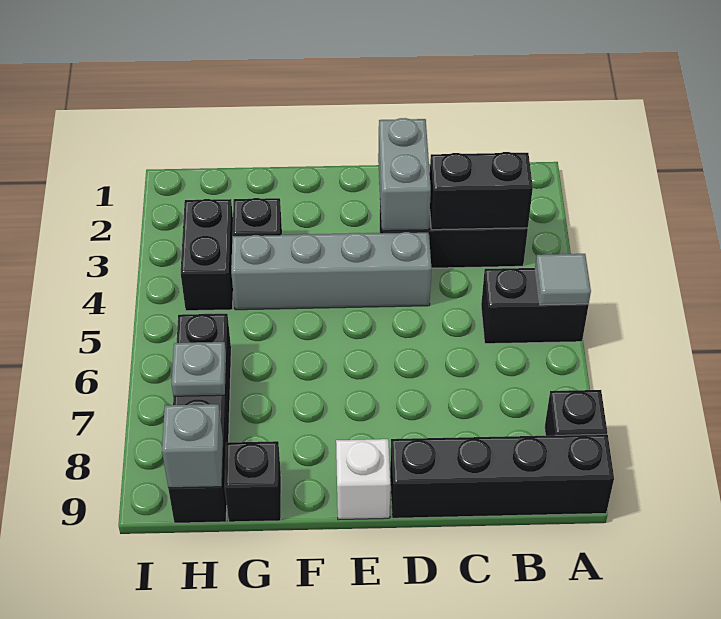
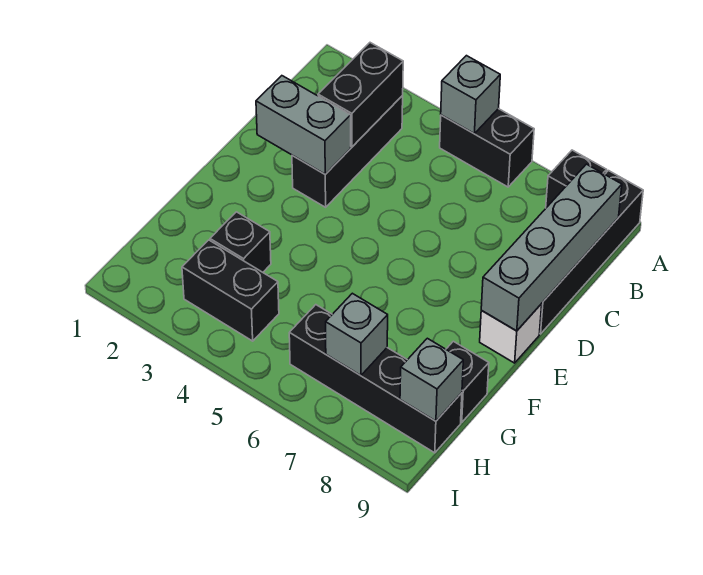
black brick A5:B5 level 1 -> black brick A5:A6 level 1
grey tile A5 level 2 -> grey brick A5 level 2
grey brick D4:G4 level 1 -> grey brick B9:E9 level 2
grey plate H7 level 2 -> grey brick H7 level 2

